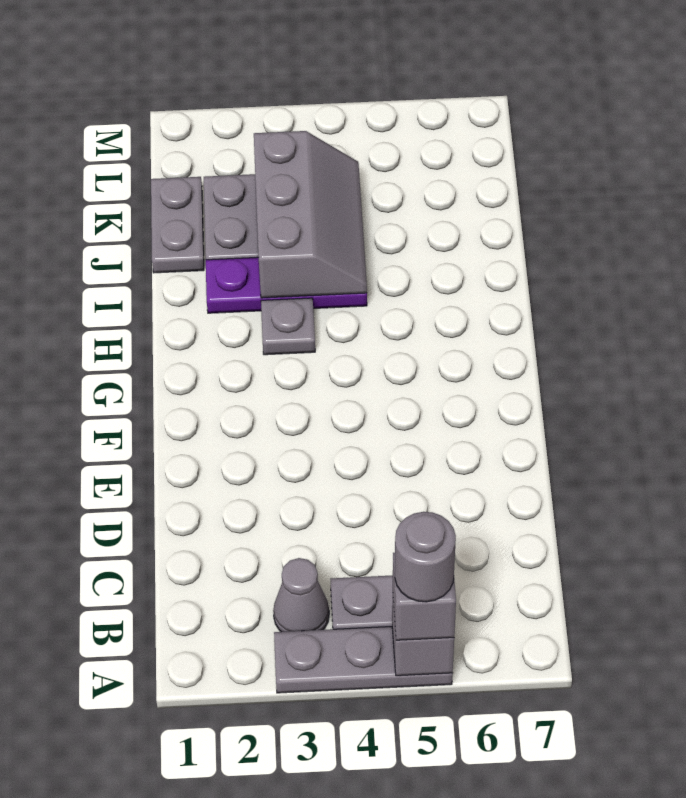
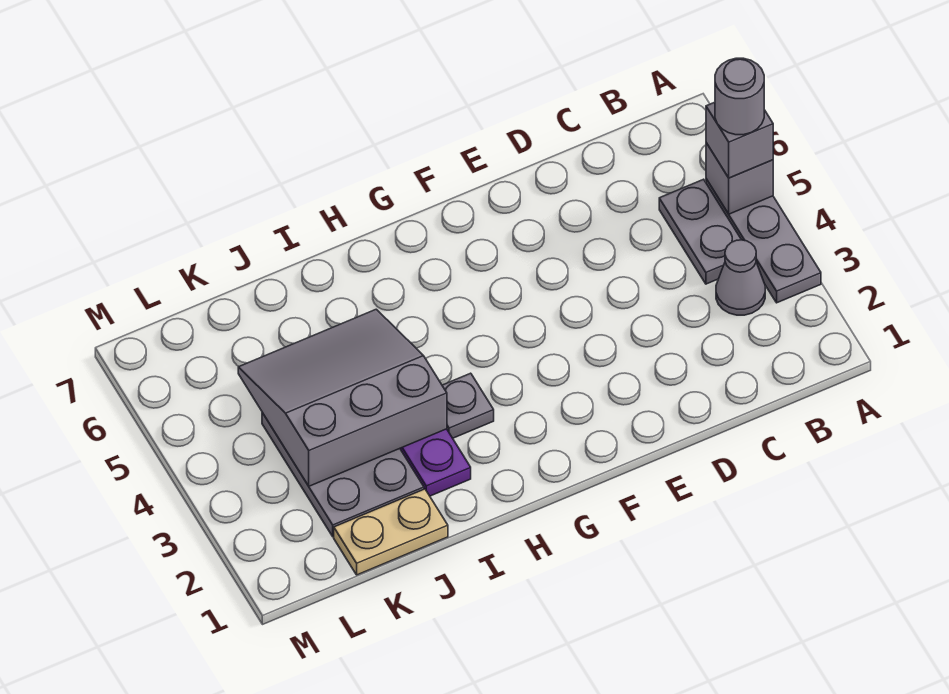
grey slope I3:K4 level 2 top 3 -> grey slope I3:K5 level 2 top 3
grey plate J1:K1 level 1 -> tan plate J1:K1 level 1

